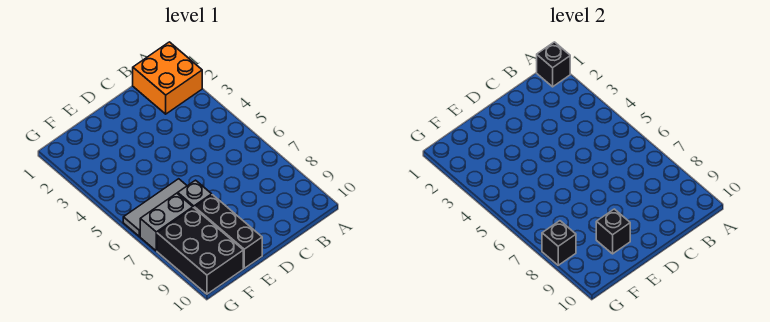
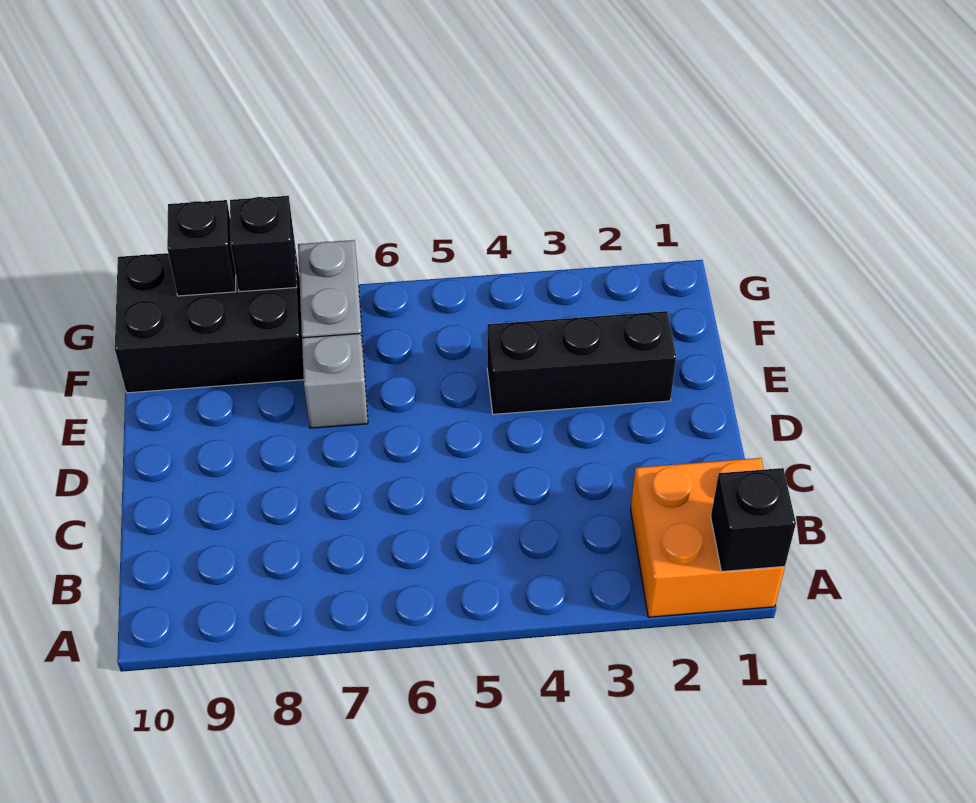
grey tile E6:G6 level 1 -> none
black brick E8:E10 level 1 -> black brick E2:E4 level 1
black brick E9 level 2 -> black brick G9 level 2

